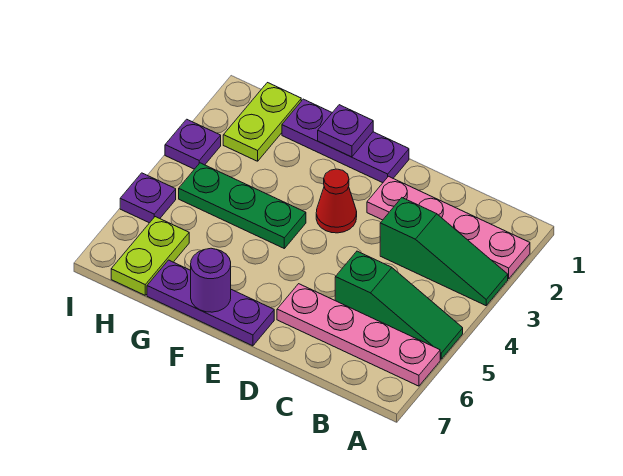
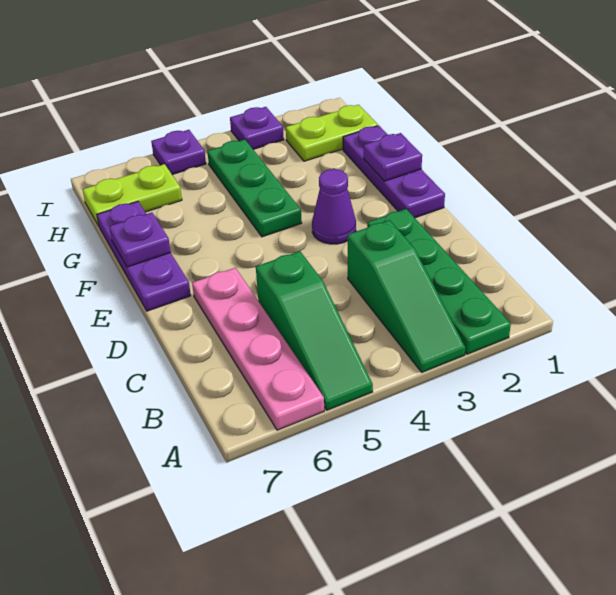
pink plate A2:D2 level 1 -> green plate A2:D2 level 1
red cone E3 level 1 -> purple cone E3 level 1
purple round brick F7 level 2 -> purple plate F7 level 2

